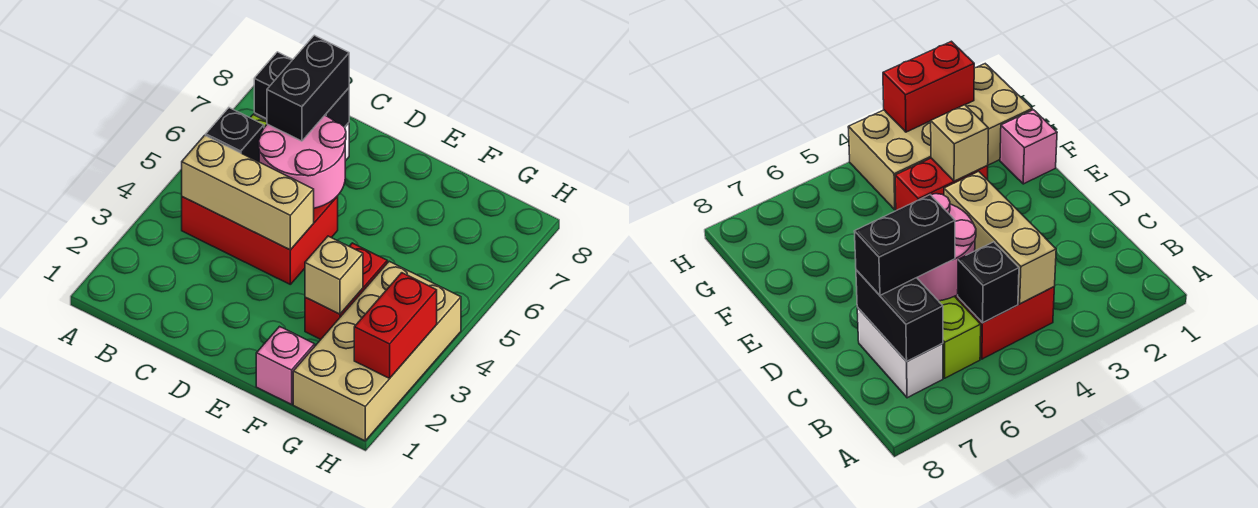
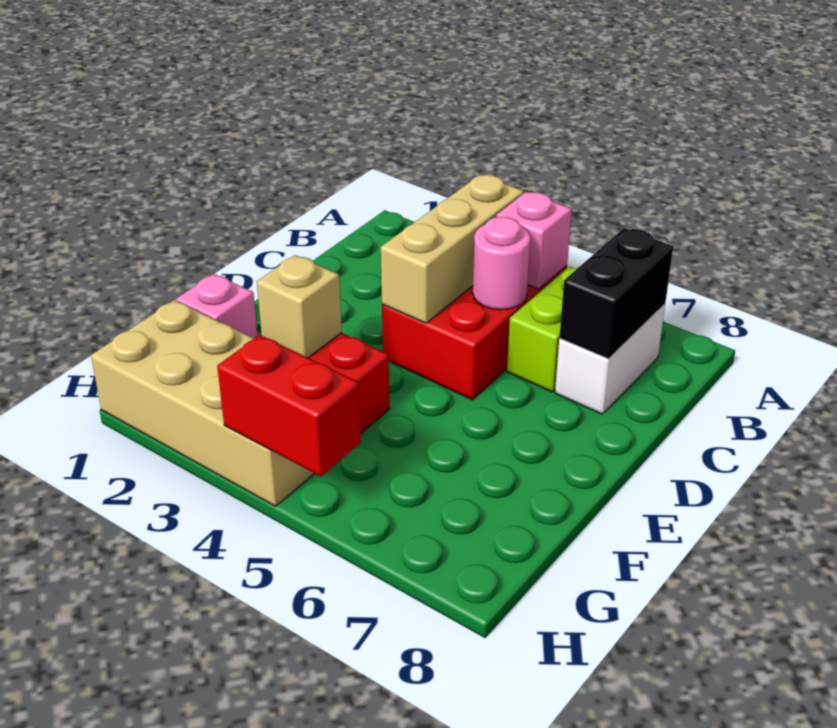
black brick B5 level 2 -> pink brick B5 level 2
pink round brick C5:D6 level 2 -> pink round brick C5 level 2
black brick C6:C7 level 3 -> none
red brick H2:H3 level 2 -> red brick H4:H5 level 2

